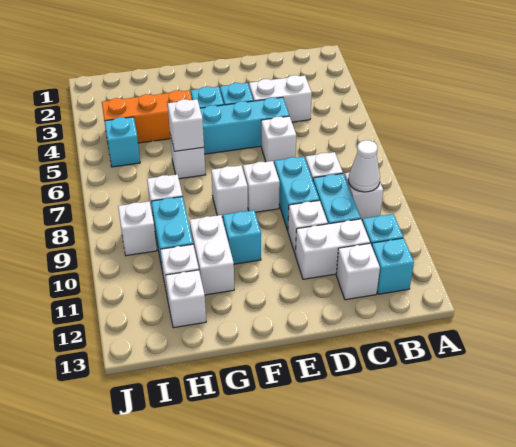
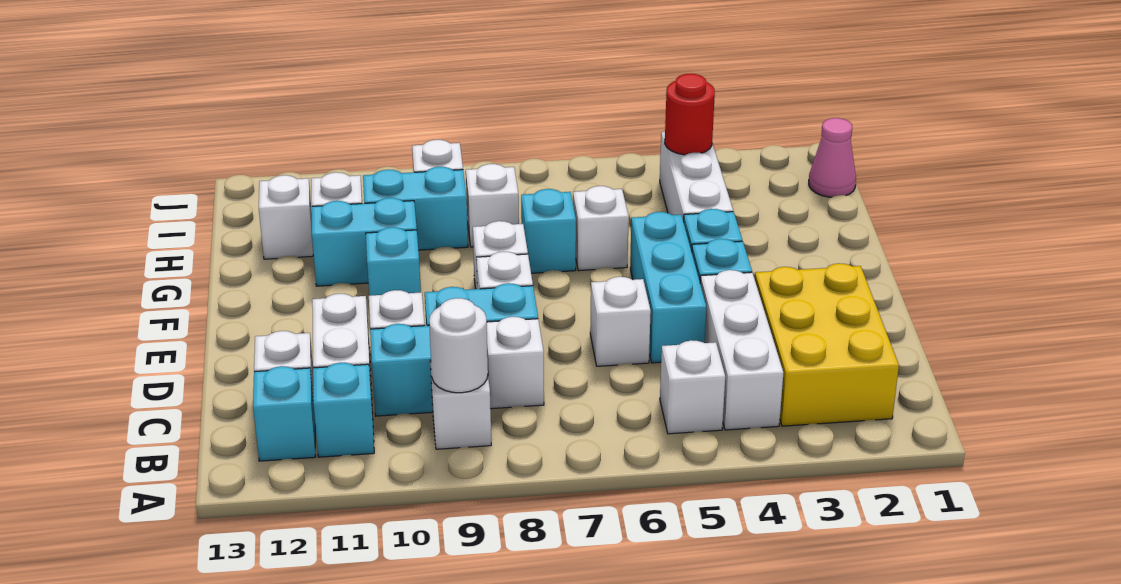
none -> yellow brick B2:D3 level 1
white cone B9 level 2 -> white round brick B9 level 2
white brick C4:D4 level 1 -> white brick B4:D4 level 1
orange brick G4:I4 level 1 -> white brick G4:I4 level 1
white brick G6 level 2 -> white brick B5 level 1
white brick G10:G11 level 1 -> cyan brick G10:G11 level 1
none -> pink cone I1 level 1
none -> red round brick I4 level 2
cyan brick I5 level 1 -> cyan brick G7 level 1

